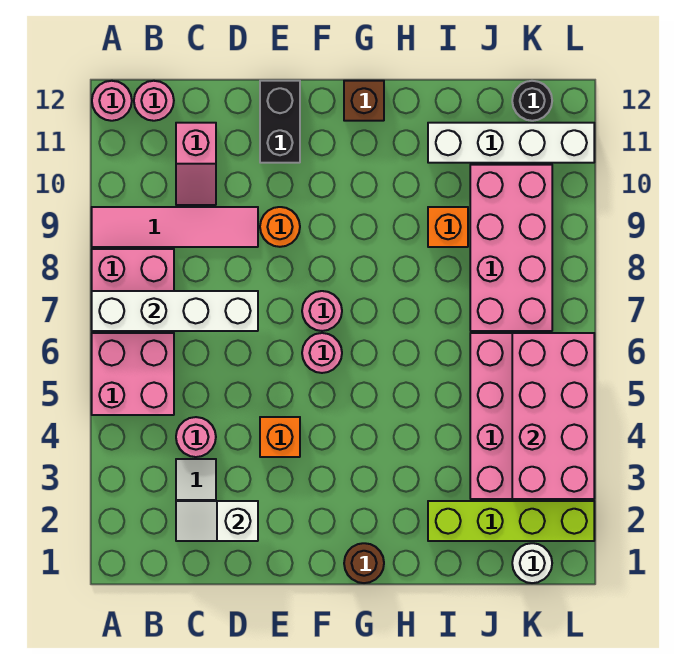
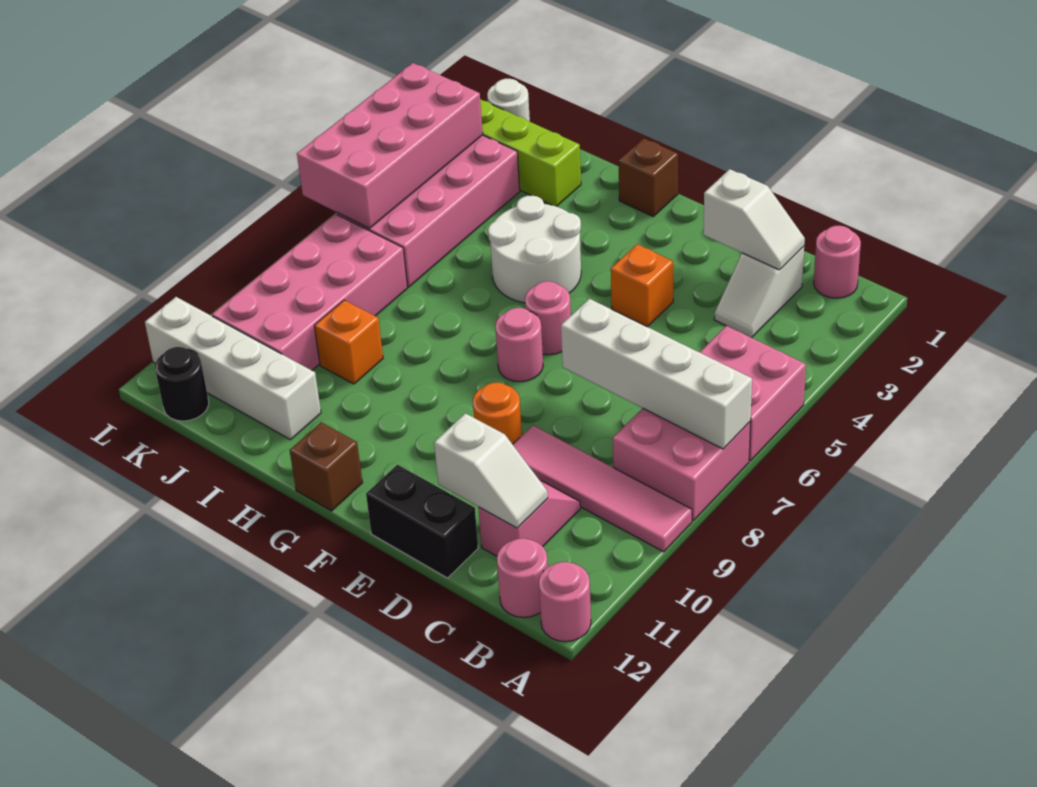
pink round brick C4 level 1 -> pink round brick B1 level 1
none -> white slope C11:D11 level 2 top D
black brick E11:E12 level 1 -> black brick D12:E12 level 1
brown round brick G1 level 1 -> brown brick G1 level 1
none -> white round brick G4:H5 level 1

